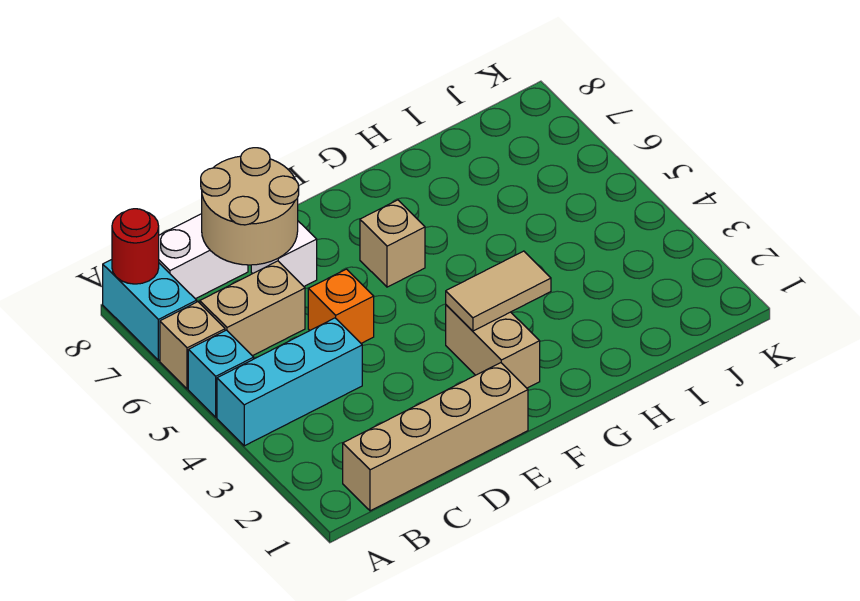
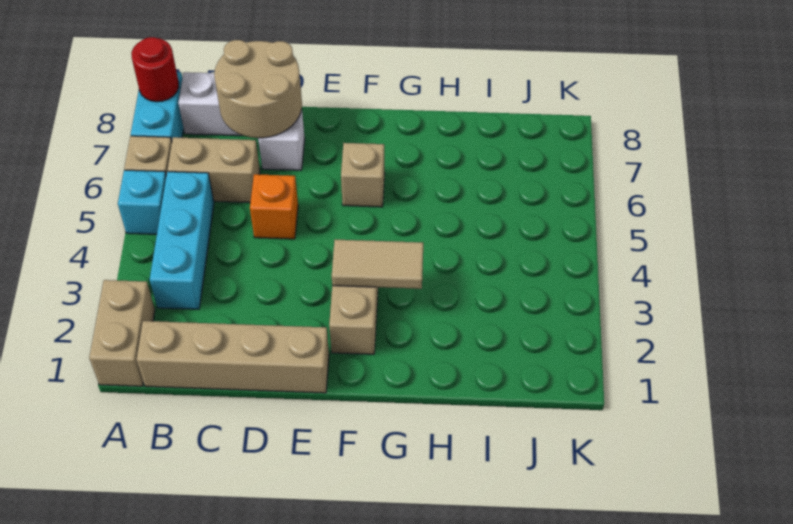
none -> tan brick A1:A2 level 1
cyan brick A4:C4 level 1 -> cyan brick B3:B5 level 1

